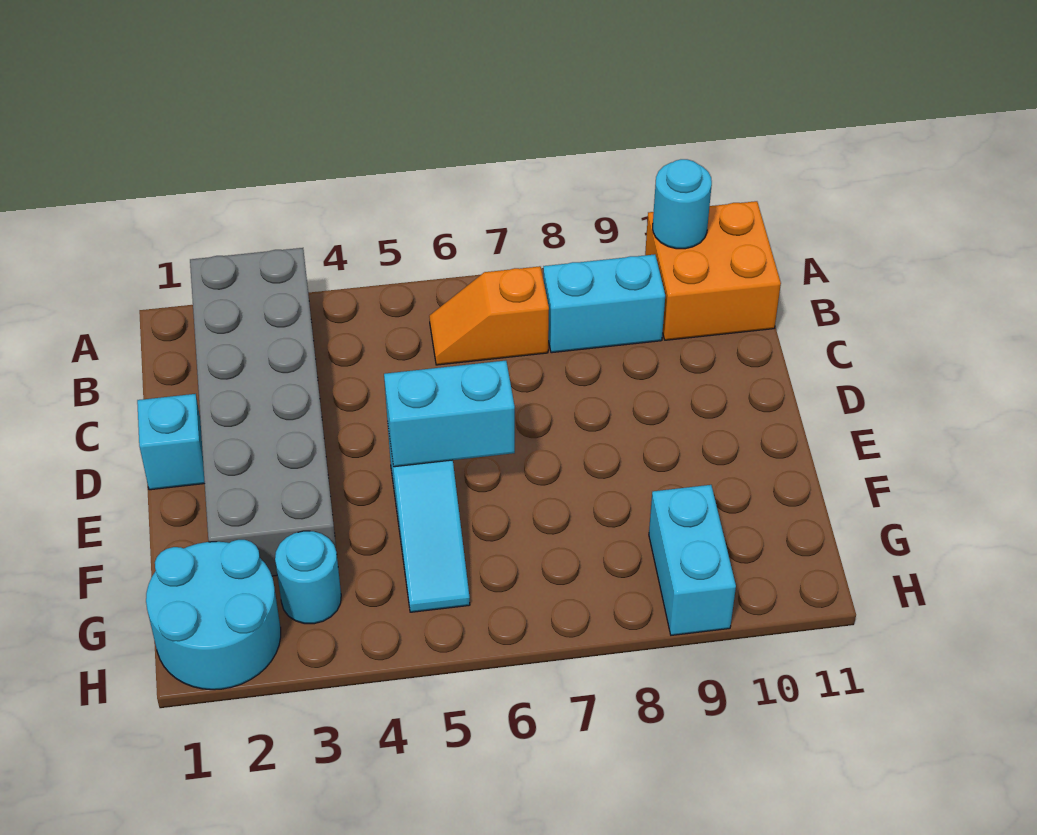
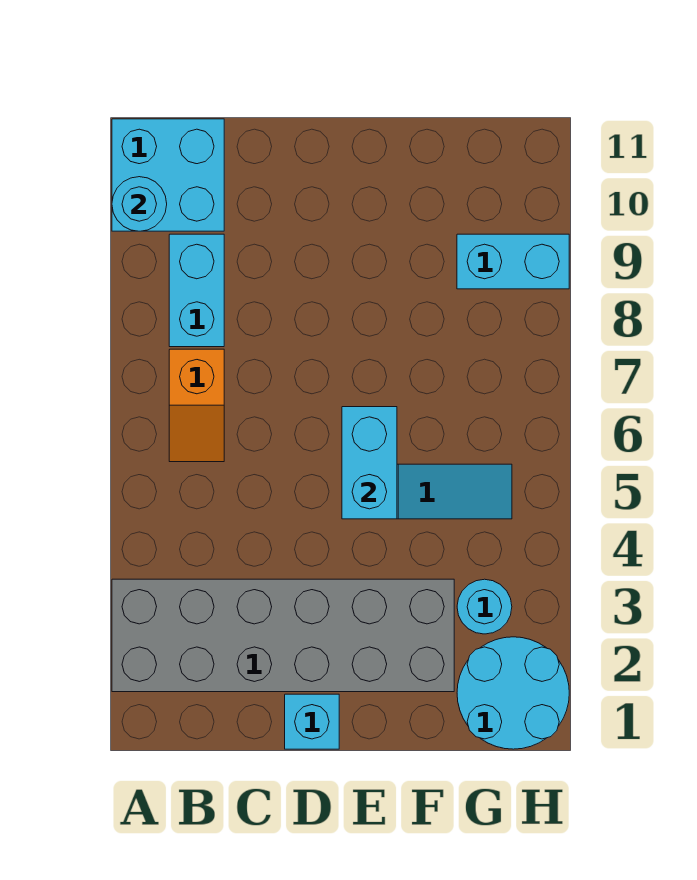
orange brick A10:B11 level 1 -> cyan brick A10:B11 level 1

